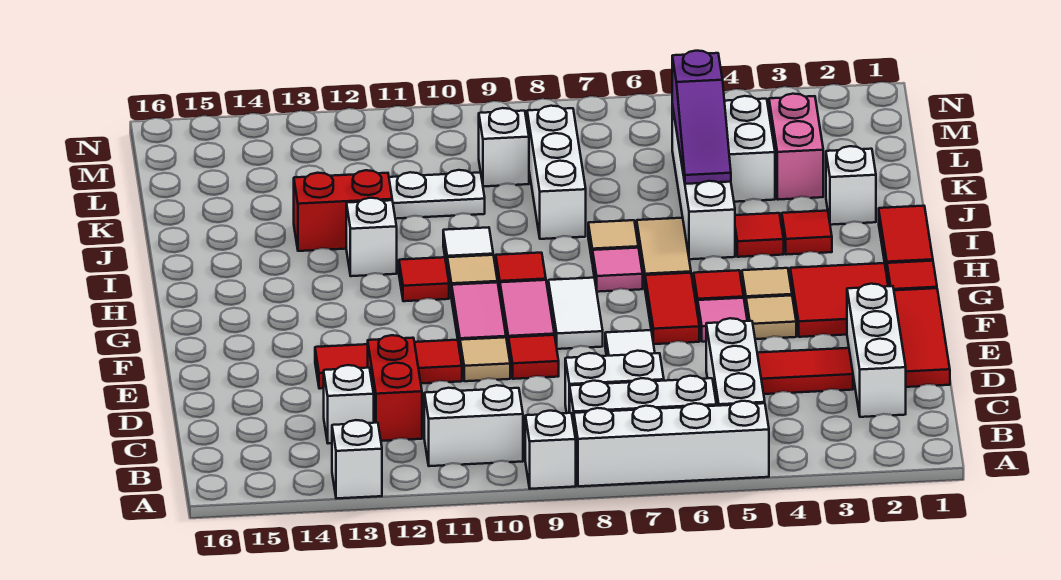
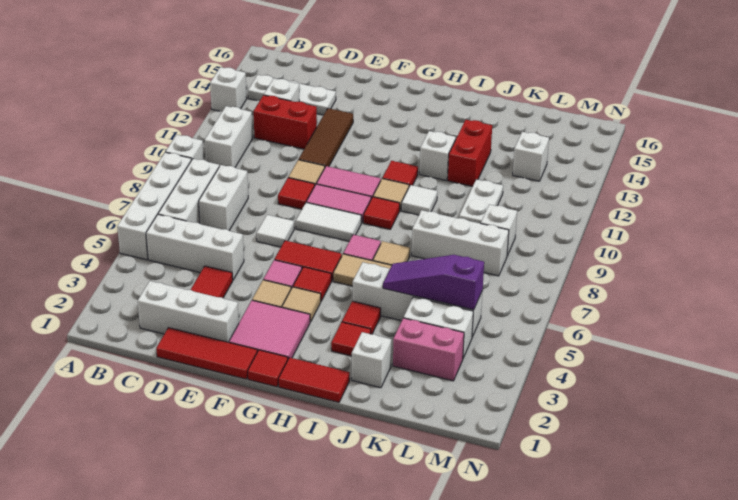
none -> white plate B14:D14 level 1
red tile E11:E13 level 1 -> brown tile E11:E13 level 1
red tile F2:G3 level 1 -> pink tile F2:G3 level 1
none -> white brick L13 level 1

